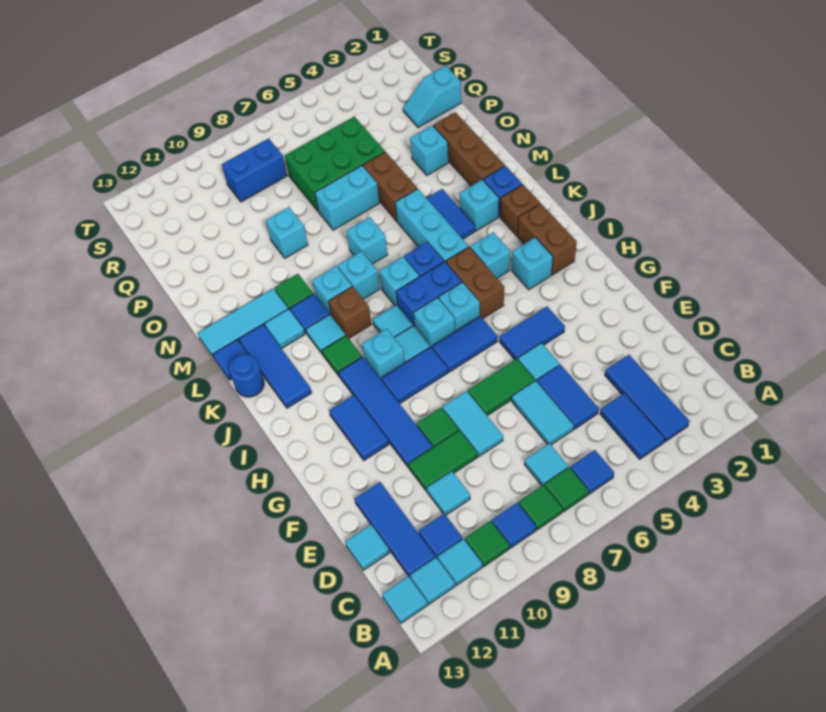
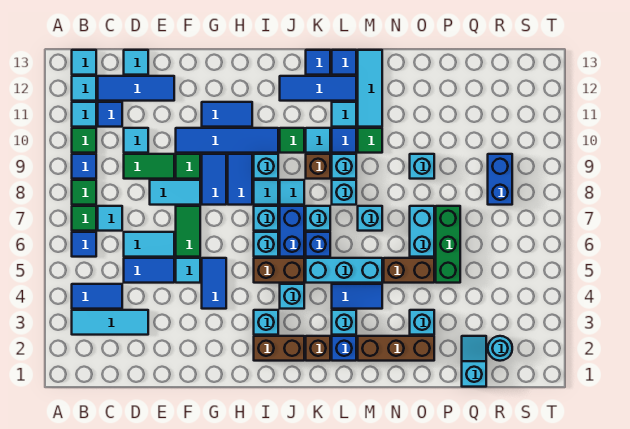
blue tile B3:D3 level 1 -> cyan tile B3:D3 level 1
green tile E9:E10 level 1 -> green tile D9:E9 level 1
blue tile H6:H7 level 1 -> blue tile G8:G9 level 1
blue round brick K13 level 1 -> blue tile K13 level 1
green brick P5:Q7 level 1 -> green brick P5:P7 level 1
none -> cyan round brick R2 level 1

